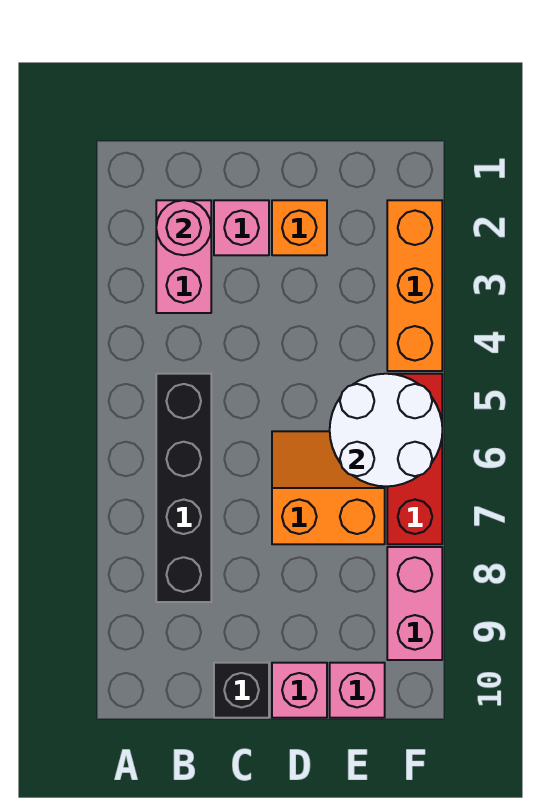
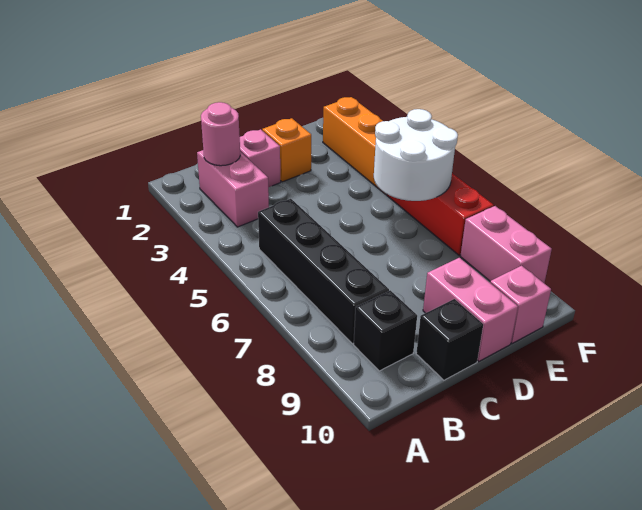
none -> black brick B9 level 1
orange slope D6:E7 level 1 top 7 -> none
pink brick D10 level 1 -> pink brick D9:D10 level 1

